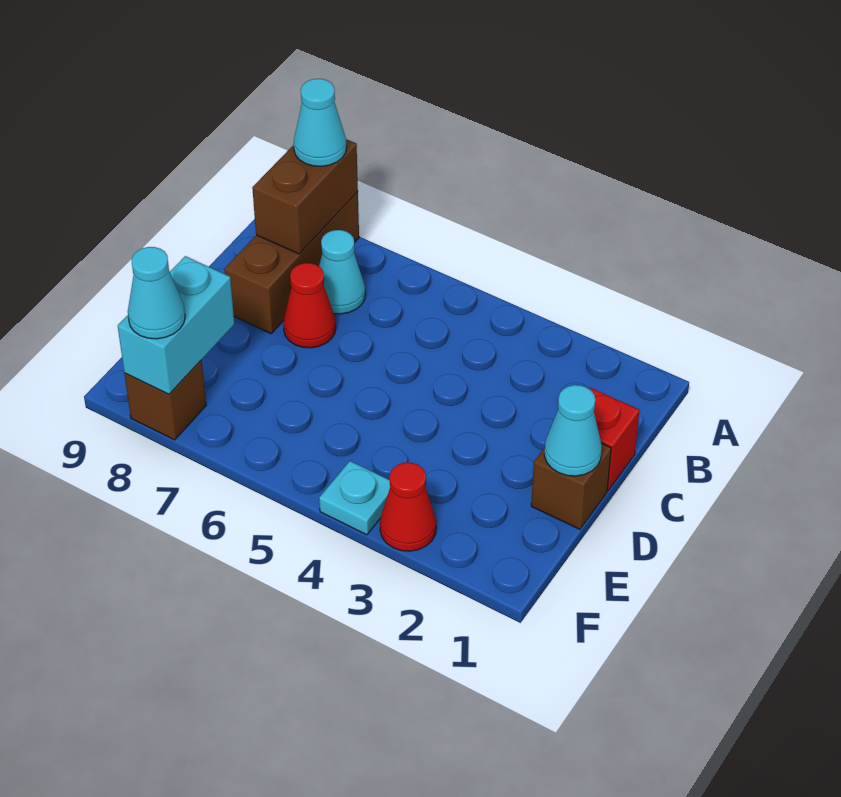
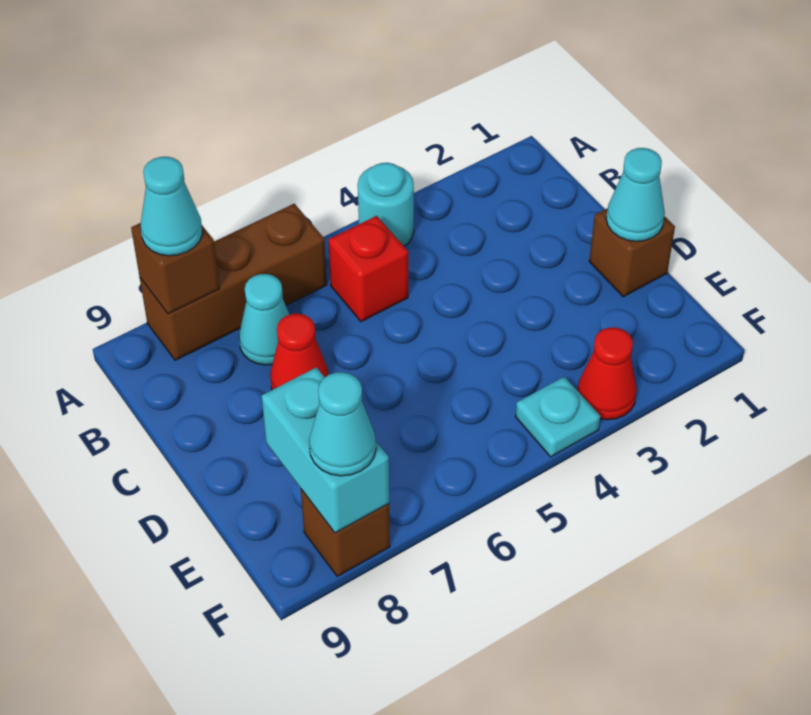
none -> cyan round brick A4 level 1
brown brick A8:C8 level 1 -> brown brick A6:A8 level 1
brown brick A8:B8 level 2 -> brown brick A8 level 2
red brick C1 level 1 -> red brick B5 level 1

